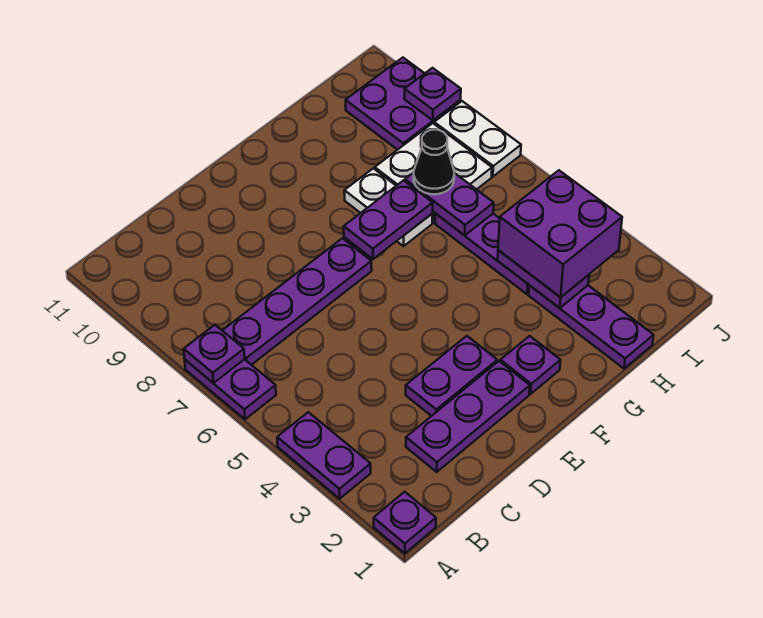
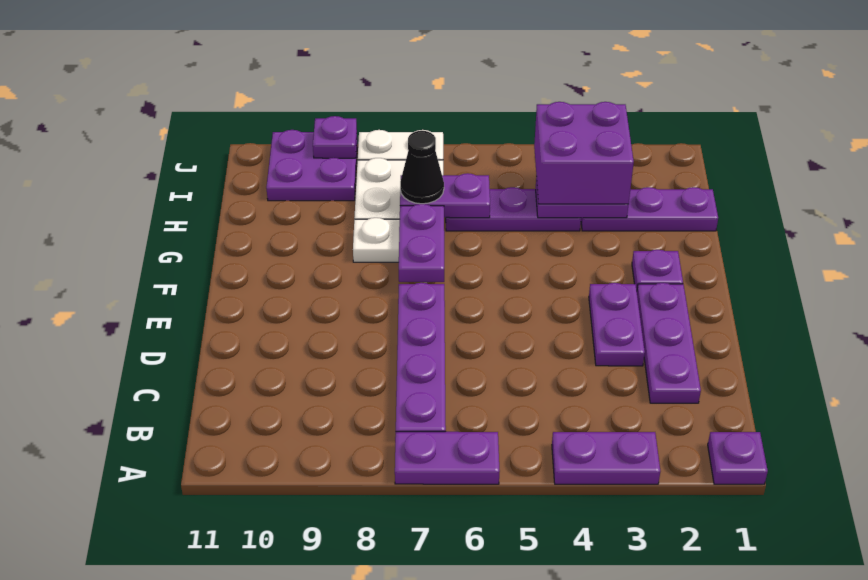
purple plate A7 level 2 -> none

